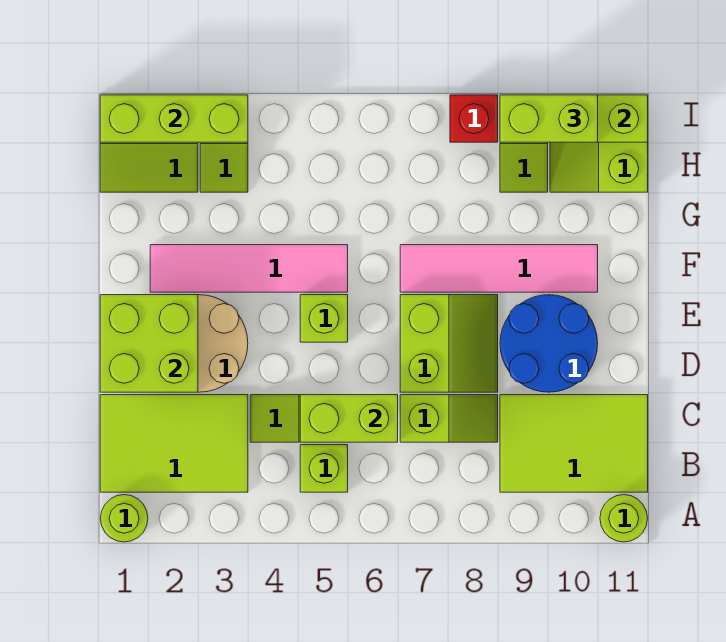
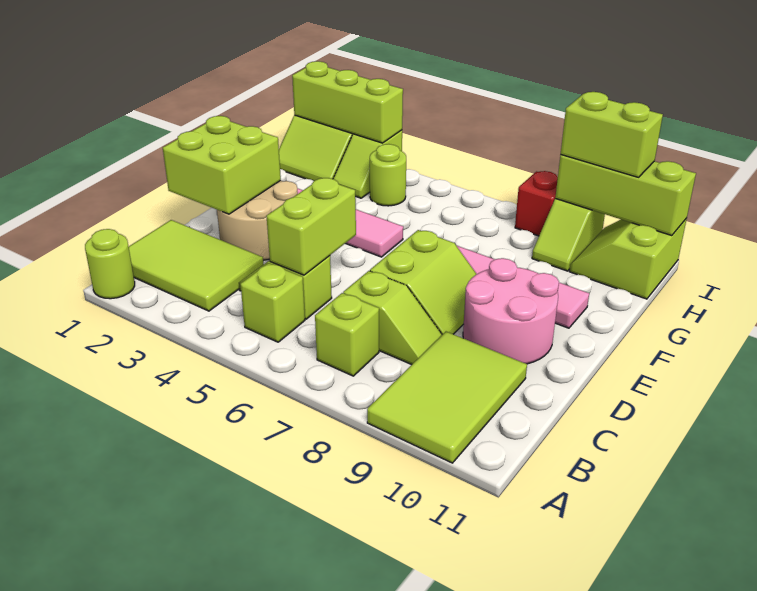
lime round brick A11 level 1 -> lime round brick H4 level 1
lime tile B9:C11 level 1 -> lime tile A9:C10 level 1
lime brick C5:C6 level 2 -> lime brick C5:D5 level 2
blue round brick D9:E10 level 1 -> pink round brick D9:E10 level 1
lime brick E5 level 1 -> lime brick B7 level 1

